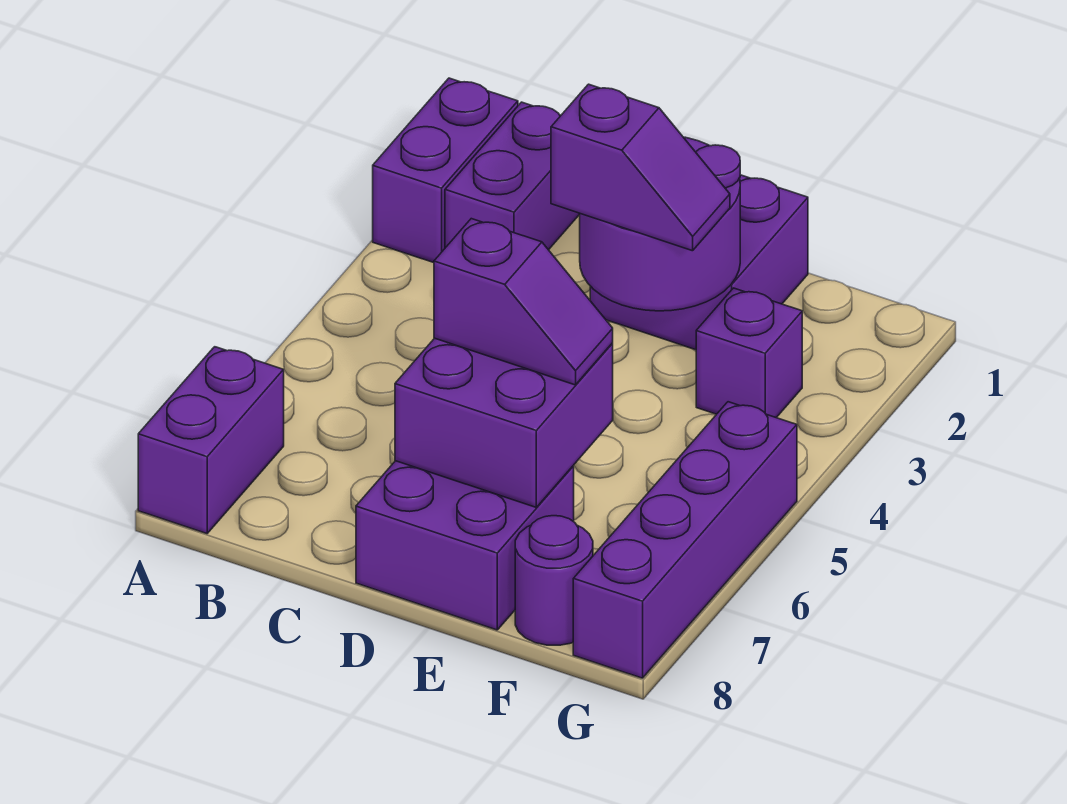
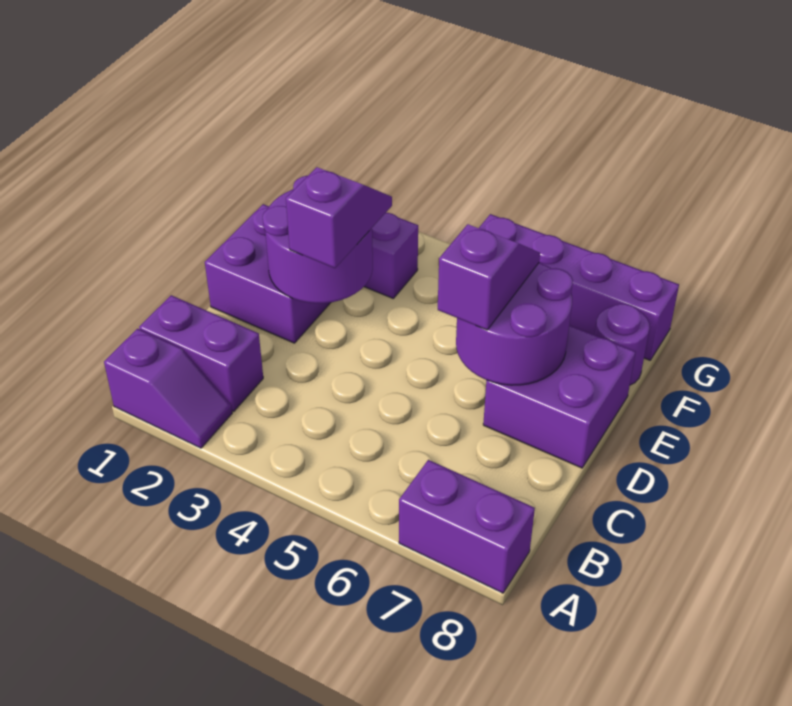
purple brick A1:A2 level 1 -> purple slope A1:A2 level 1 top 1
purple brick D6:E7 level 2 -> purple round brick D6:E7 level 2

